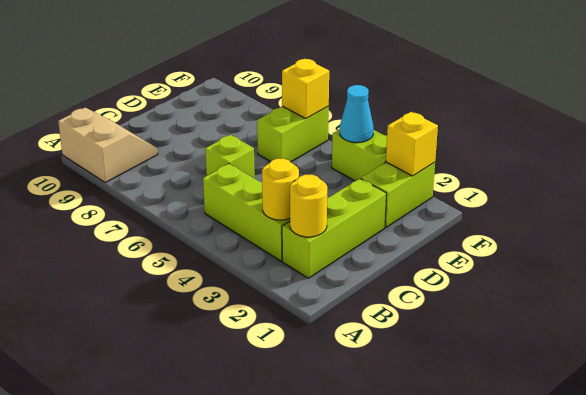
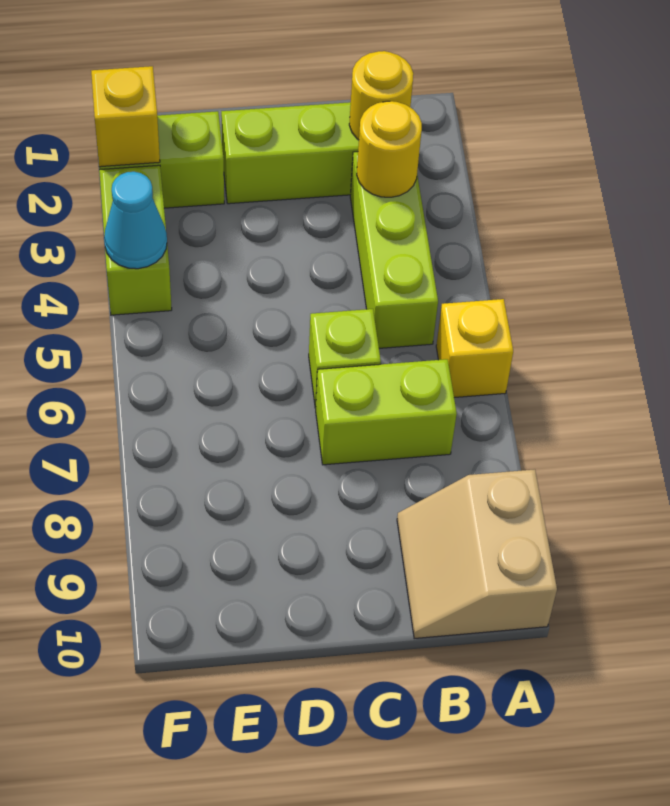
lime brick E6:F6 level 1 -> lime brick B7:C7 level 1
yellow brick F6 level 2 -> yellow brick A6 level 1

